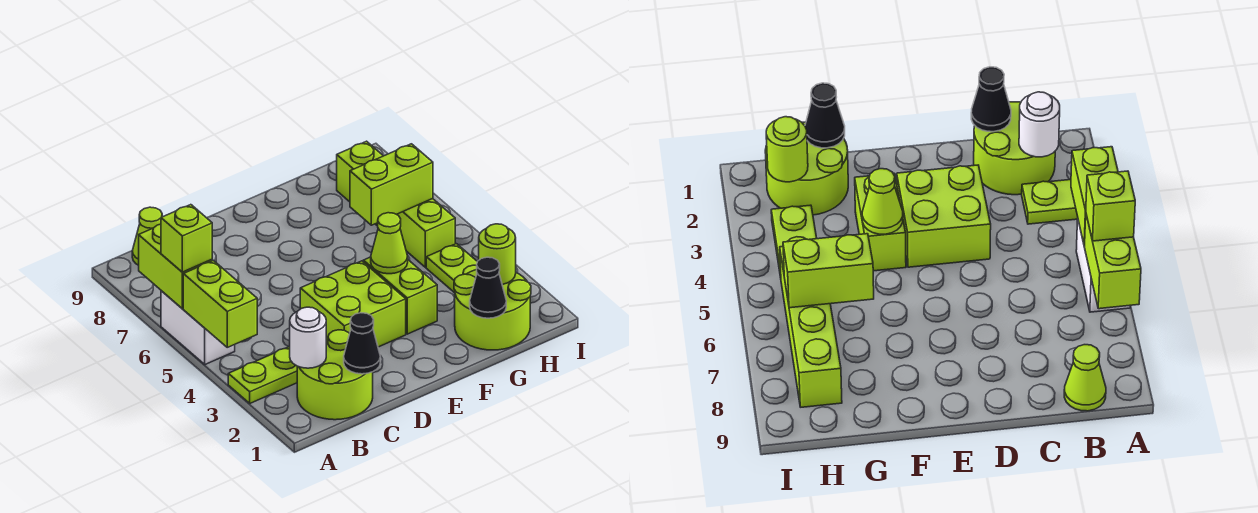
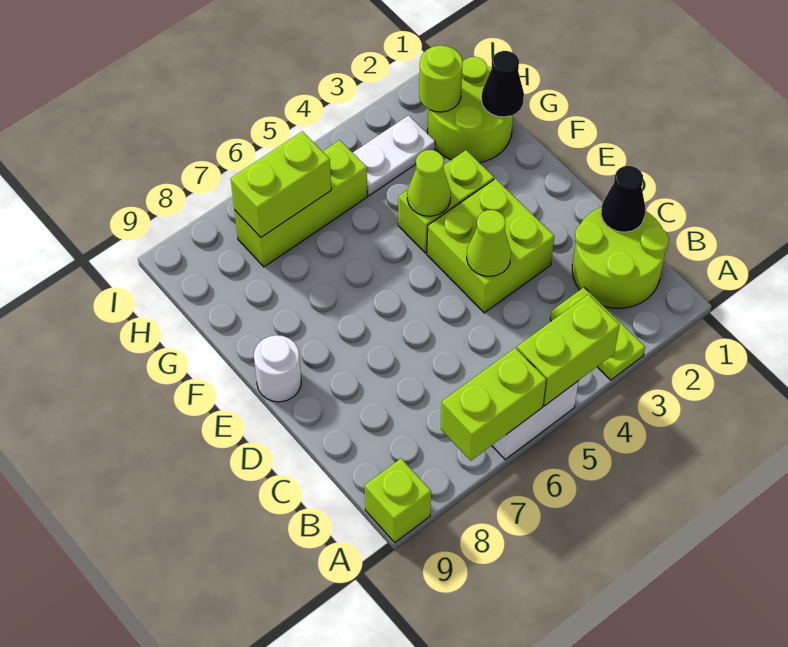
lime brick A6 level 3 -> lime brick A9 level 1
white round brick B2 level 2 -> white round brick E9 level 1
lime cone B9 level 1 -> lime cone D4 level 2
lime brick G6:H6 level 2 -> lime brick H6:H7 level 2
lime plate H3:H4 level 1 -> white plate H3:H4 level 1
lime brick H5:H8 level 1 -> lime brick H5:H7 level 1

